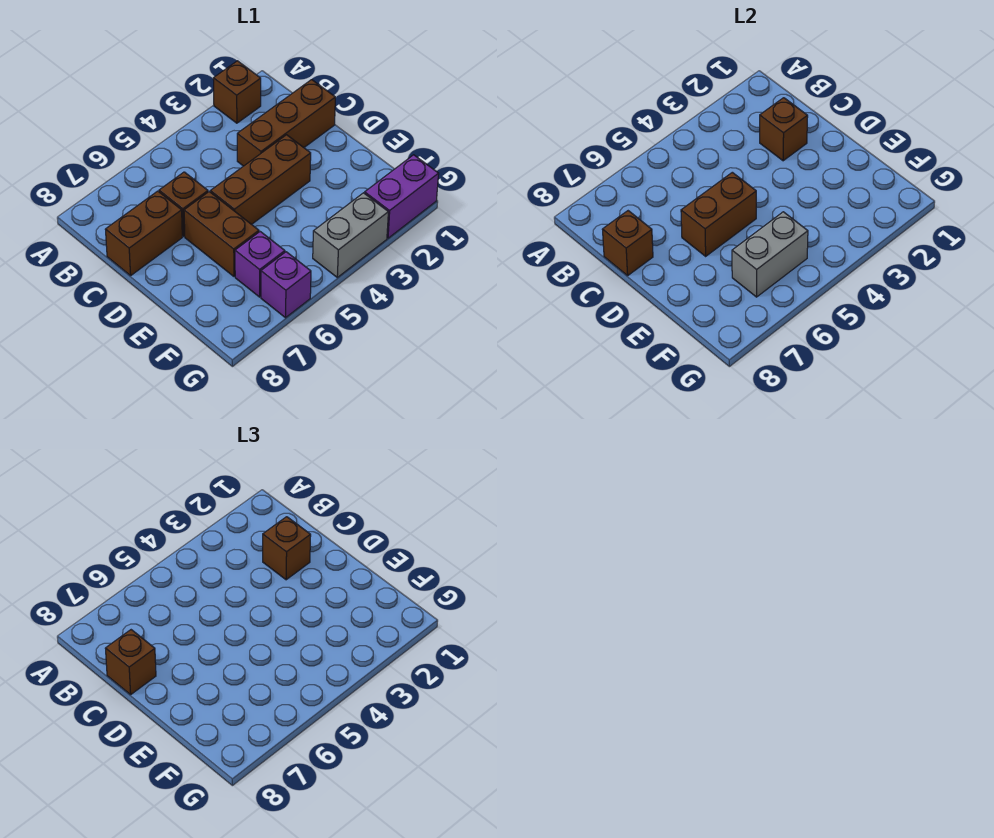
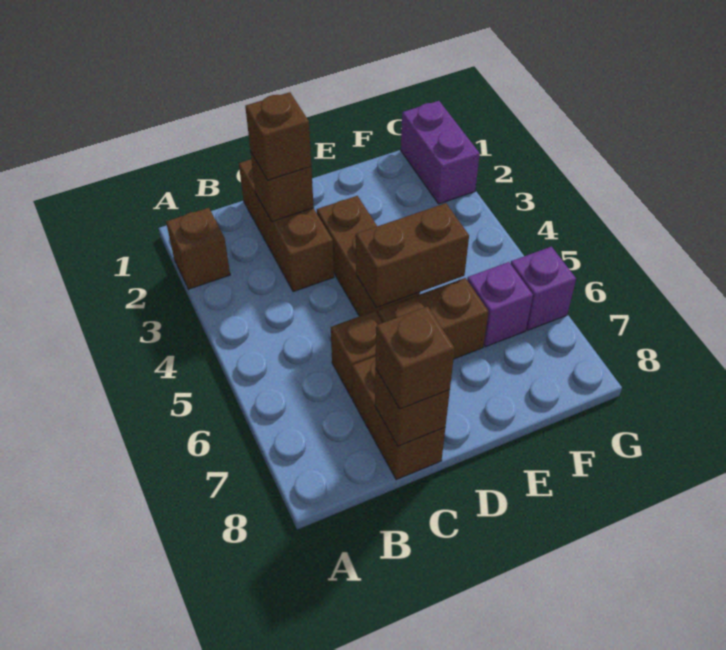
brown brick D5:D6 level 2 -> brown brick D5:E5 level 2
grey brick F5:F6 level 2 -> none
grey brick G3:G4 level 1 -> none

